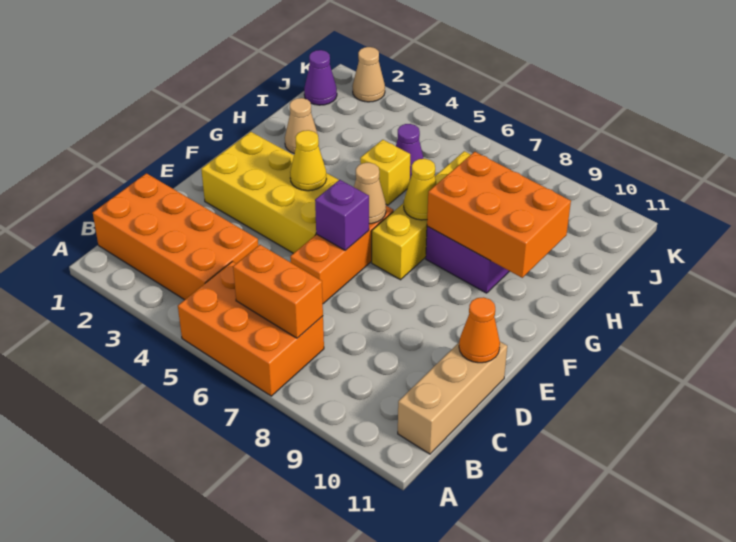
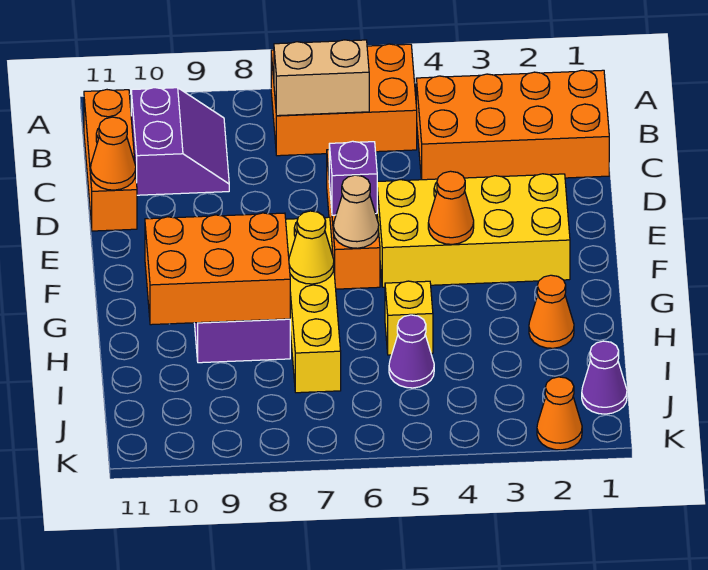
orange brick B6:B7 level 2 -> tan brick B6:B7 level 2
none -> purple slope B9:C10 level 1 top 10
tan brick B11:D11 level 1 -> orange brick B11:D11 level 1
yellow cone F4 level 2 -> orange cone F4 level 2
tan cone H2 level 1 -> orange cone H2 level 1
tan cone K2 level 1 -> orange cone K2 level 1

